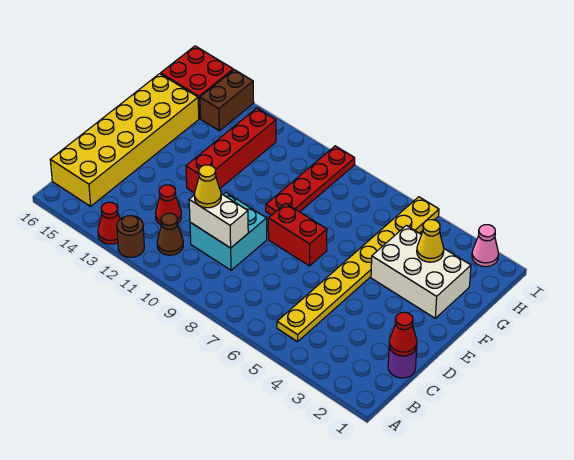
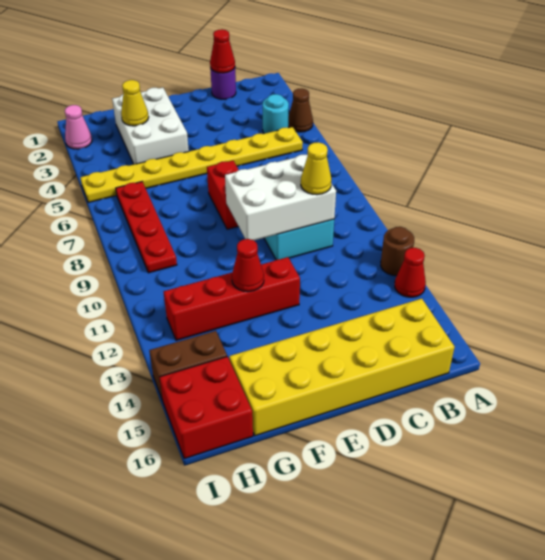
none -> cyan round brick B4 level 1
brown cone B11 level 1 -> brown cone A4 level 1
white brick C9:C10 level 2 -> white brick C9:E10 level 2
red cone C12 level 1 -> red cone F12 level 2
red plate F9:I9 level 1 -> red plate H6:H9 level 1

